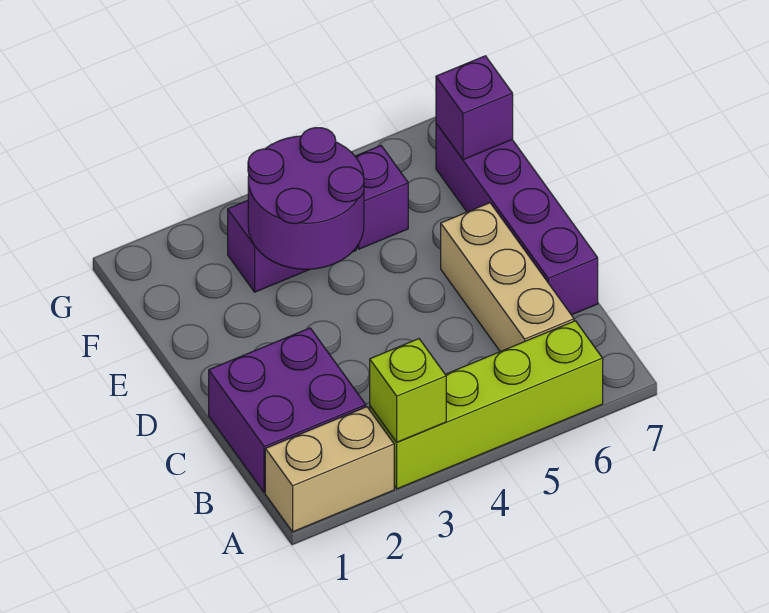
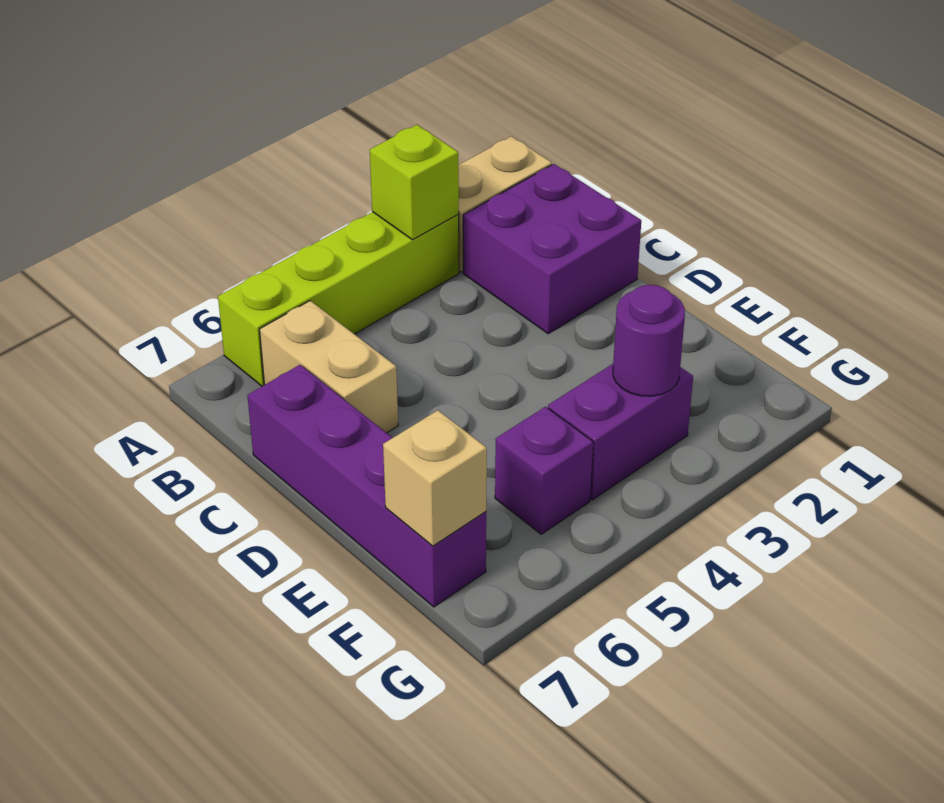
tan brick B6:D6 level 1 -> tan brick B6:C6 level 1
purple round brick E3:F4 level 2 -> purple round brick F3 level 2
purple brick F7 level 2 -> tan brick F7 level 2

